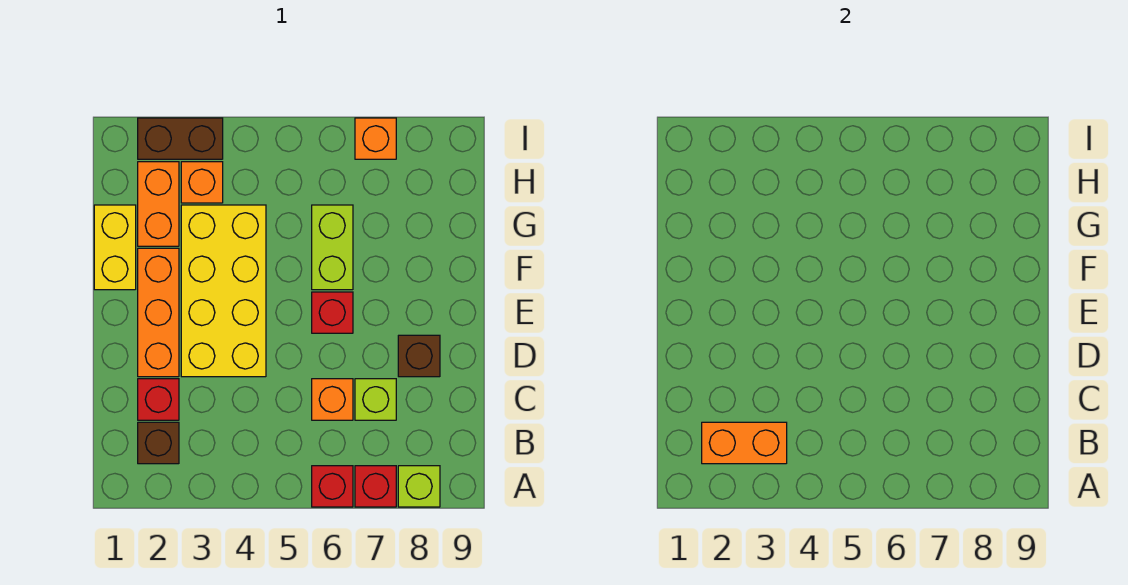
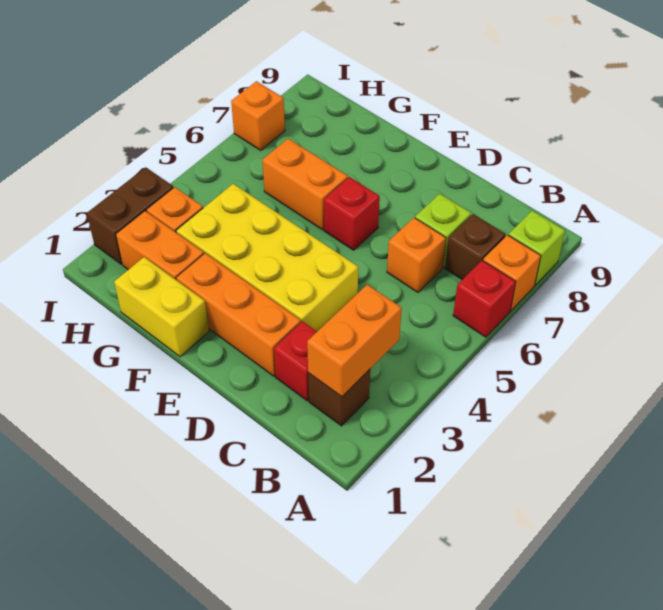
red brick A7 level 1 -> orange brick A7 level 1
brown brick D8 level 1 -> brown brick B7 level 1
lime brick F6:G6 level 1 -> orange brick F6:G6 level 1

